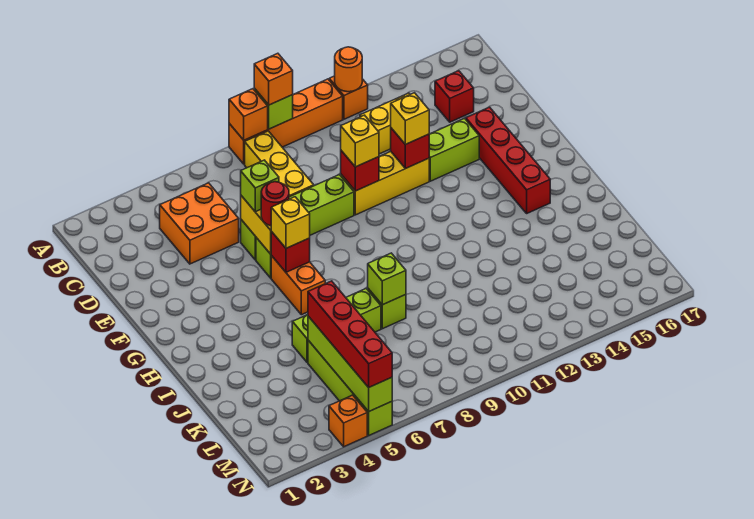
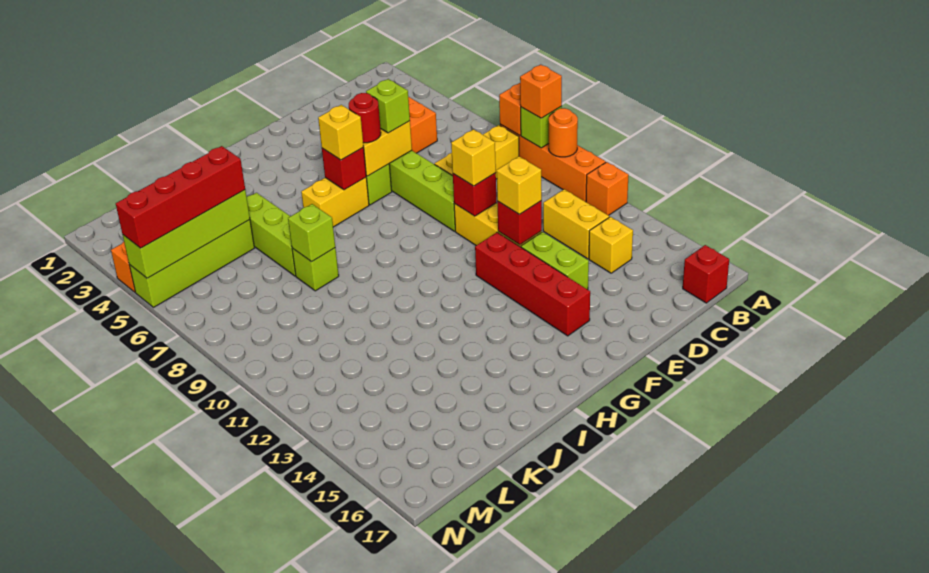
orange round brick A12 level 2 -> orange round brick A10 level 2
none -> yellow brick C14 level 1
red brick C15 level 1 -> red brick B17 level 1
red brick E15:H15 level 1 -> red brick F12:F15 level 1
orange brick G6:H6 level 1 -> yellow brick G6:H6 level 1

